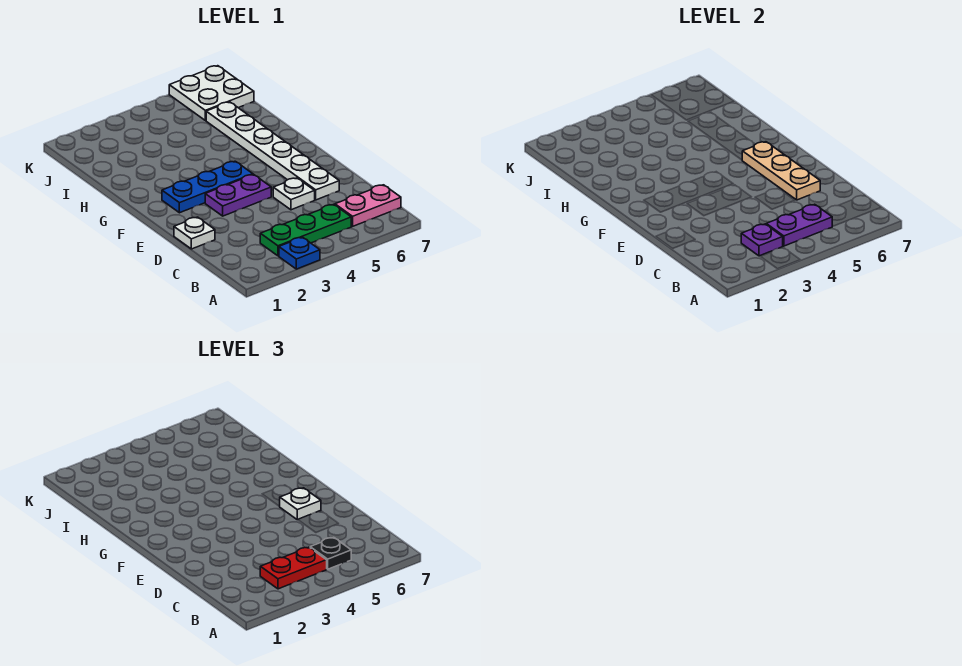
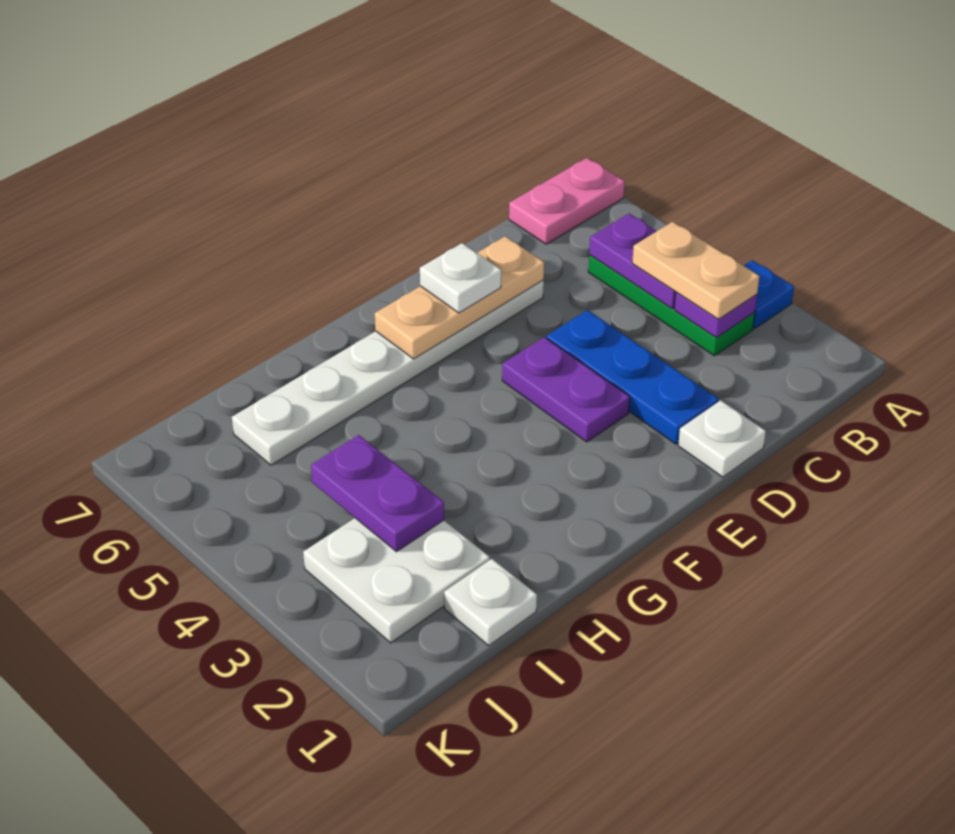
red plate B3:B4 level 3 -> tan plate B3:B4 level 3
black plate B5 level 3 -> none
pink plate B6:B7 level 1 -> pink plate A7:B7 level 1
white plate D5 level 1 -> white plate I1 level 1
blue plate F2:F4 level 1 -> blue plate D2:D4 level 1
none -> purple plate I3:I4 level 2
white plate J6:K7 level 1 -> white plate I2:J3 level 1

